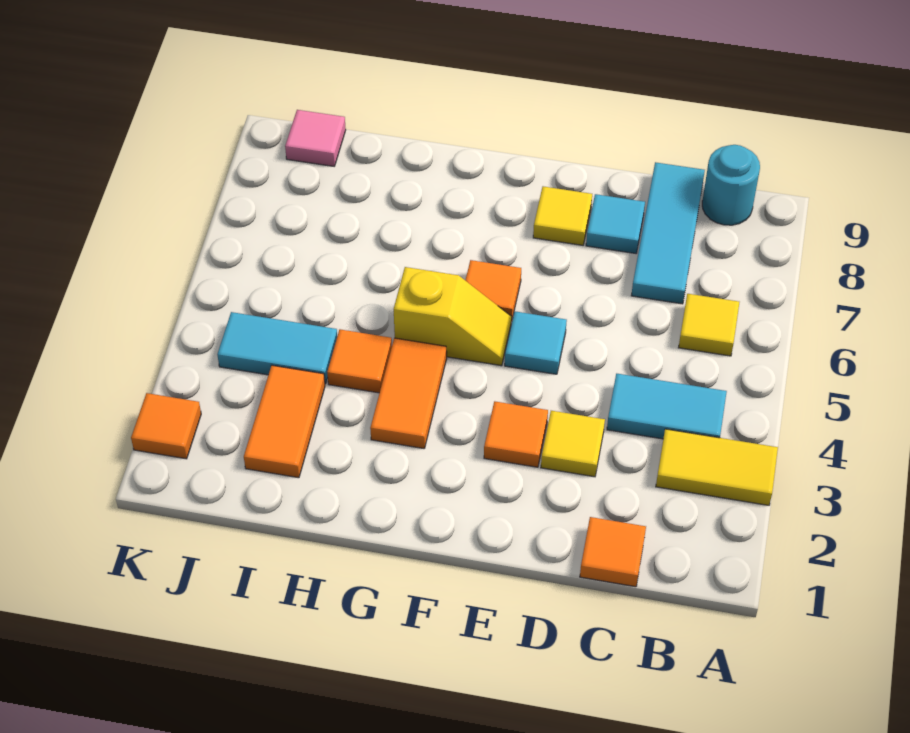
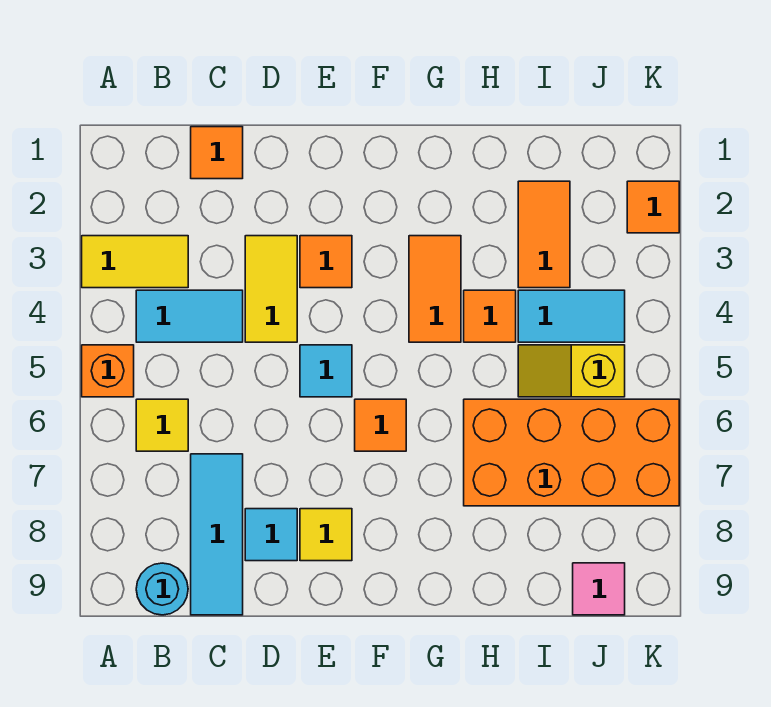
none -> orange brick A5 level 1
yellow tile D3 level 1 -> yellow tile D3:D4 level 1
yellow slope F5:G5 level 1 top G -> yellow slope I5:J5 level 1 top J
none -> orange brick H6:K7 level 1

